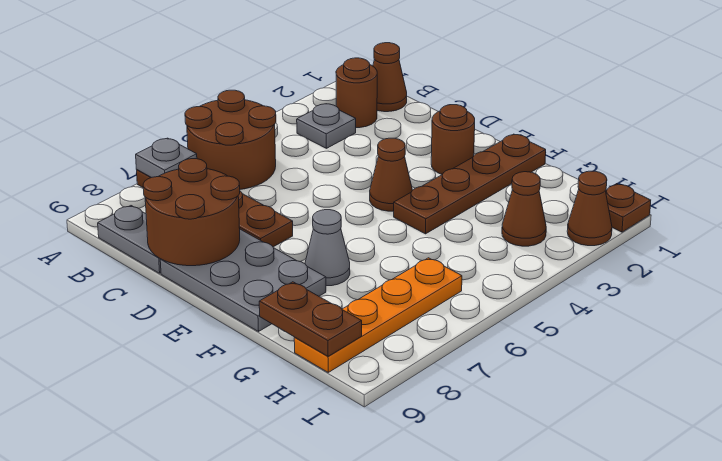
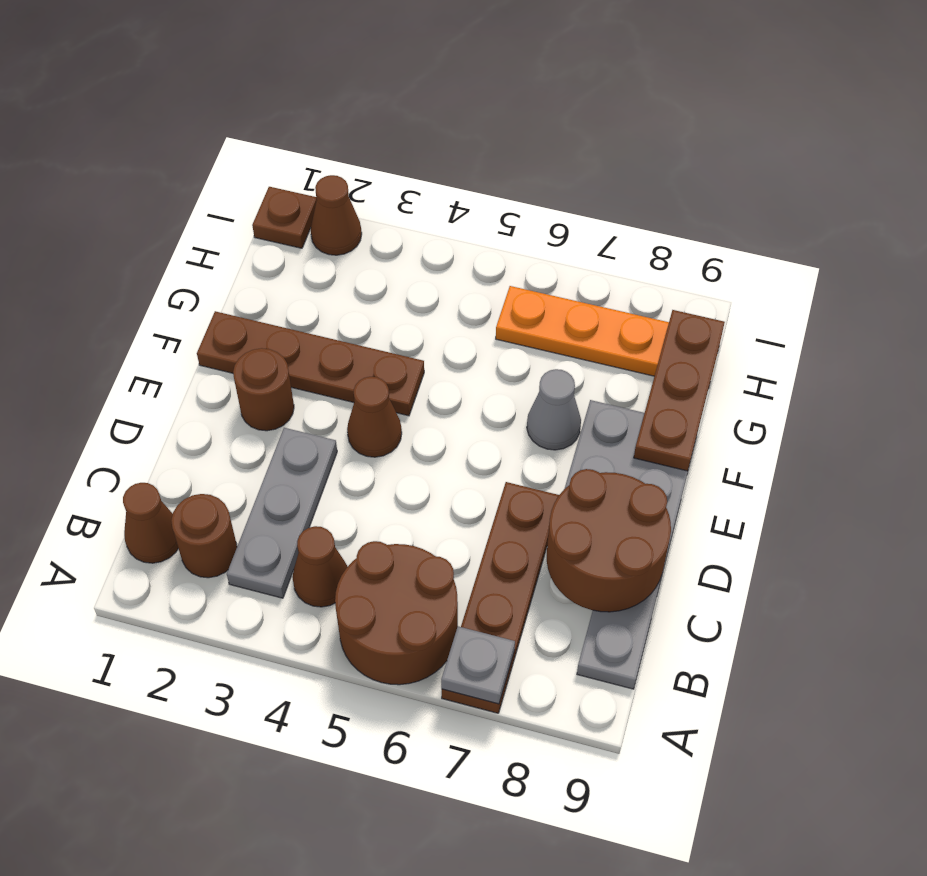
grey plate B3 level 1 -> grey plate B3:D3 level 1
brown plate G9:H9 level 2 -> brown plate F9:H9 level 2
brown cone H3 level 1 -> brown cone B4 level 1

